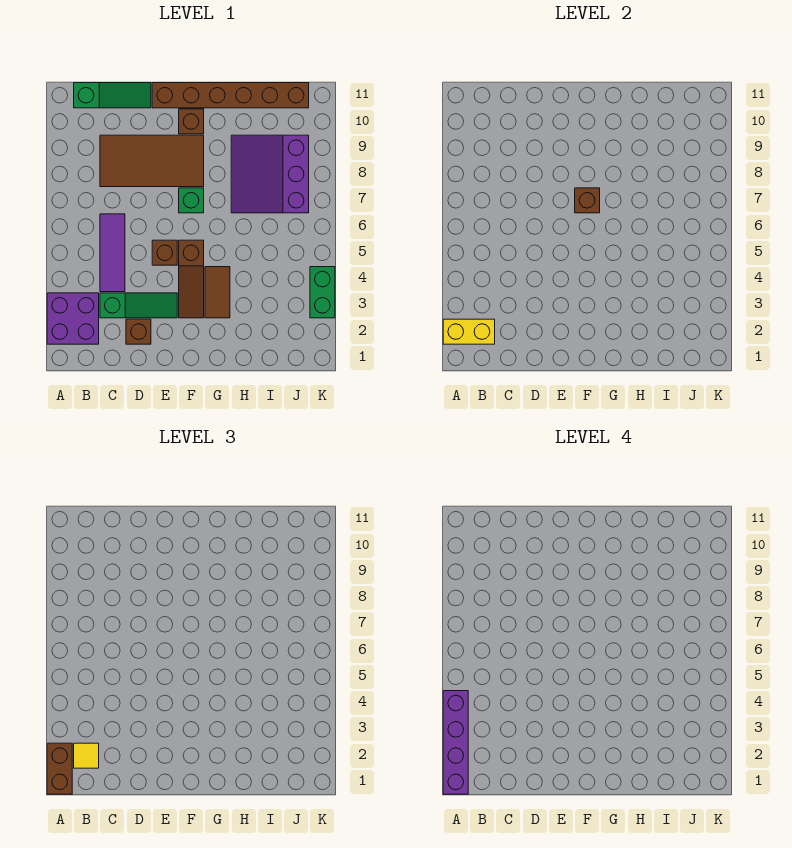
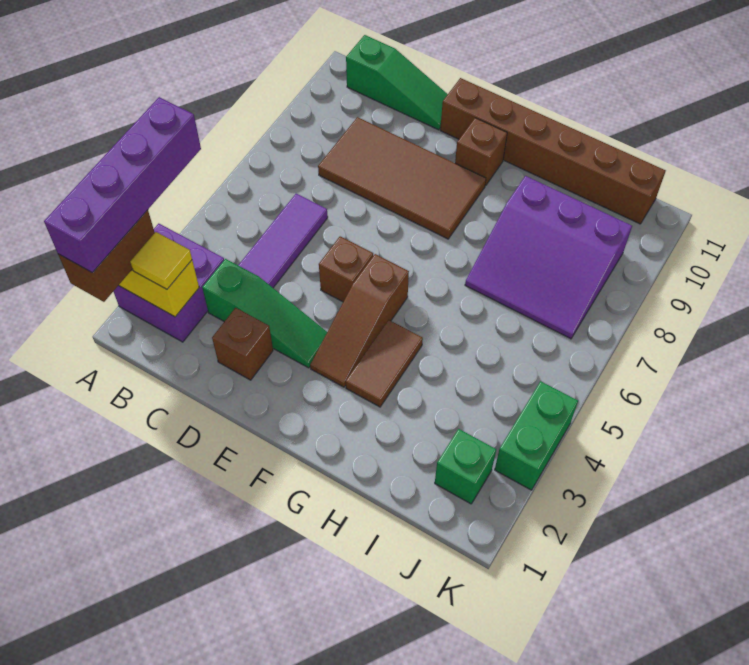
green brick F7 level 1 -> green brick J2 level 1
brown brick F7 level 2 -> none
purple slope H7:J9 level 1 top J -> purple slope H7:J9 level 1 top 9

